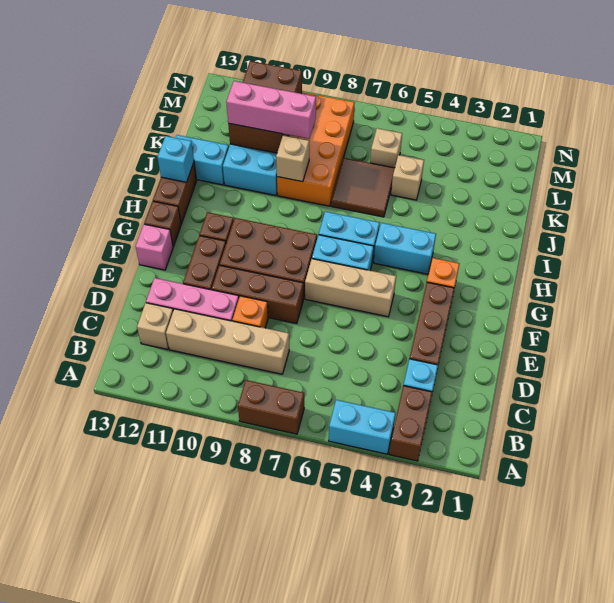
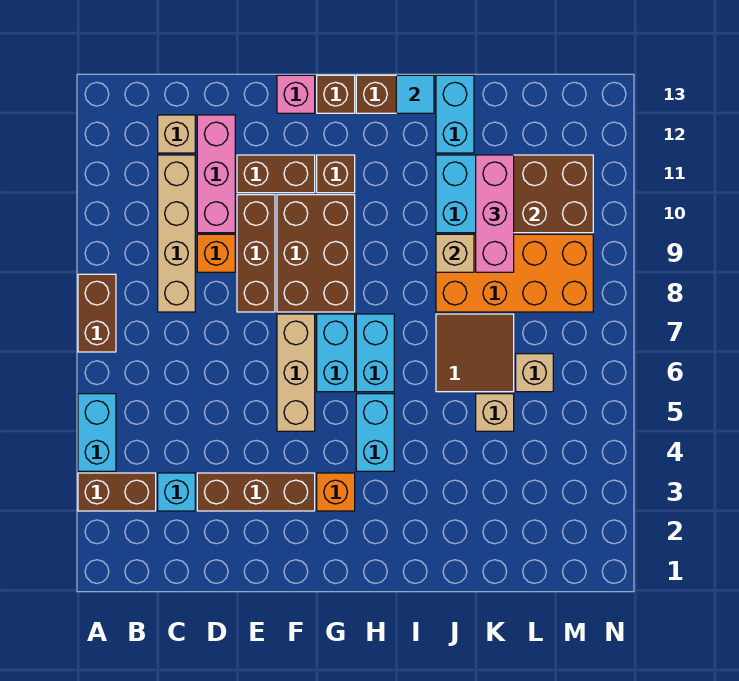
cyan brick I13 level 2 -> cyan tile I13 level 2

